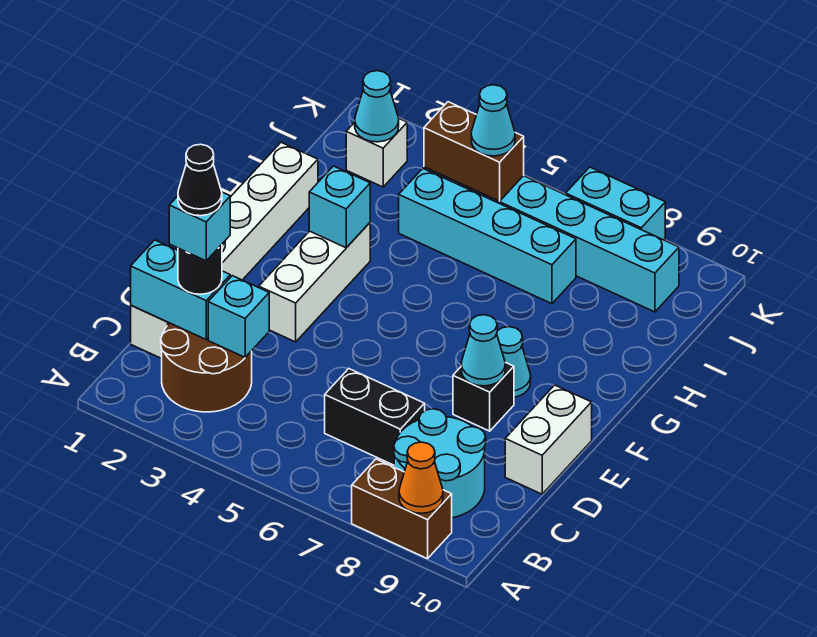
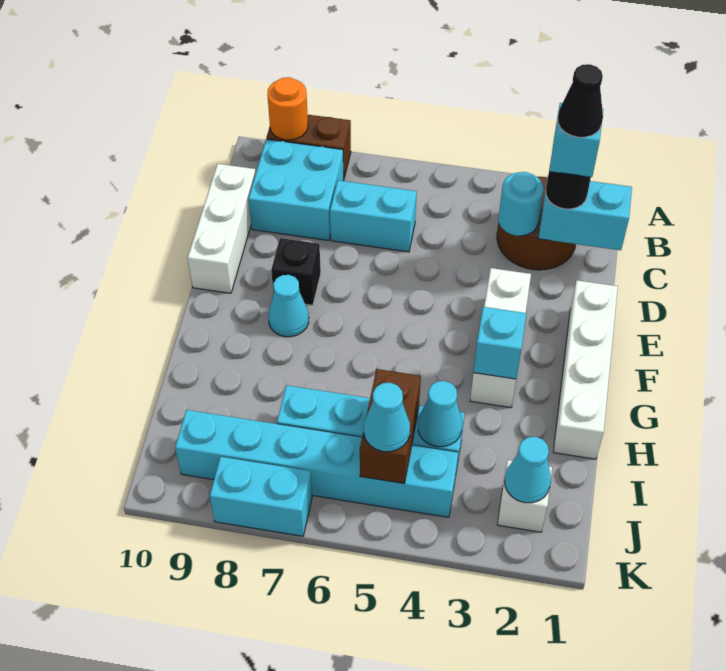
orange cone A9 level 2 -> orange round brick A9 level 2
cyan round brick B8:C9 level 1 -> cyan brick B8:C9 level 1
white brick C1:H1 level 1 -> white brick E1:H1 level 1
cyan brick C3 level 2 -> cyan round brick C3 level 2
black brick C6:C7 level 1 -> cyan brick C6:C7 level 1
white brick D10:E10 level 1 -> white brick C10:E10 level 1
cyan cone E8 level 2 -> cyan cone I4 level 2
brown brick J4:J5 level 2 -> brown brick I5:J5 level 2

